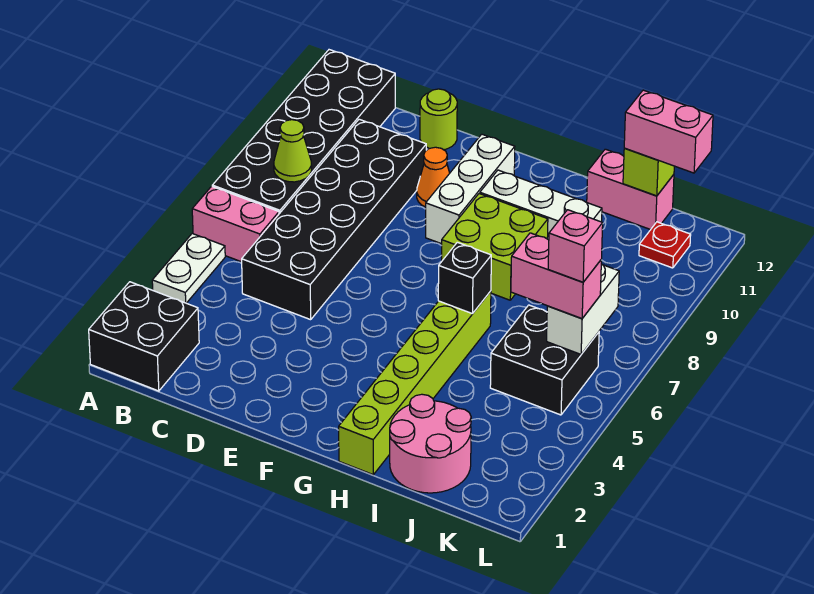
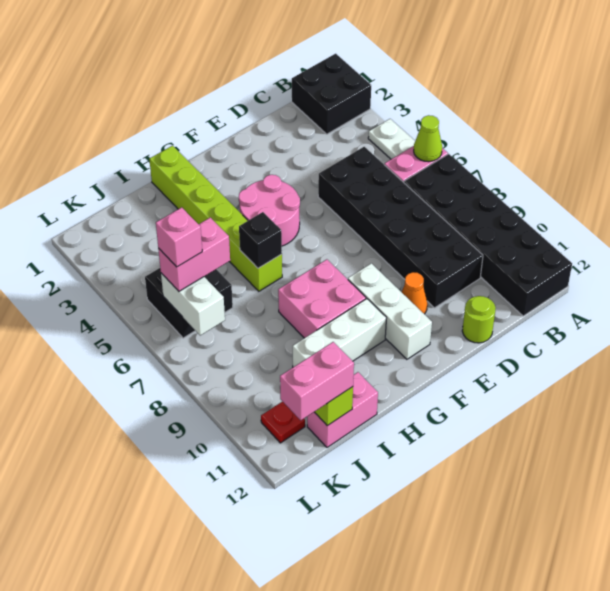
lime cone B8 level 2 -> lime cone A6 level 2
lime brick G8:H9 level 1 -> pink brick G8:H9 level 1
pink round brick I1:J2 level 1 -> pink round brick F4:G5 level 1

